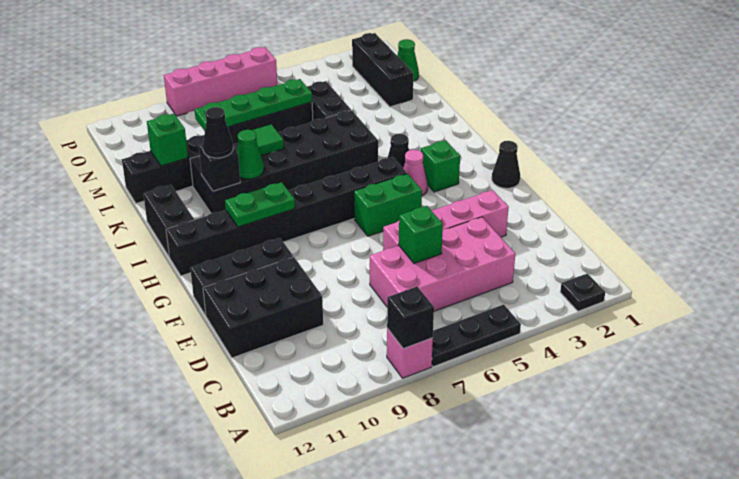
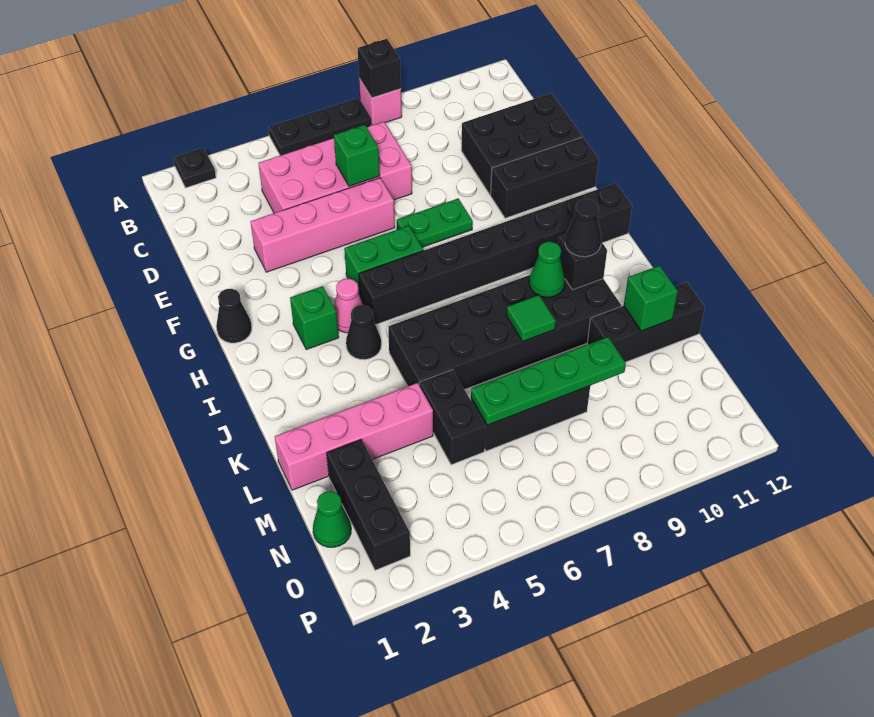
green plate H9:H10 level 2 -> green plate F7:F8 level 1
black brick I12:J12 level 1 -> none
pink brick P6:P9 level 1 -> pink brick L1:L4 level 1

